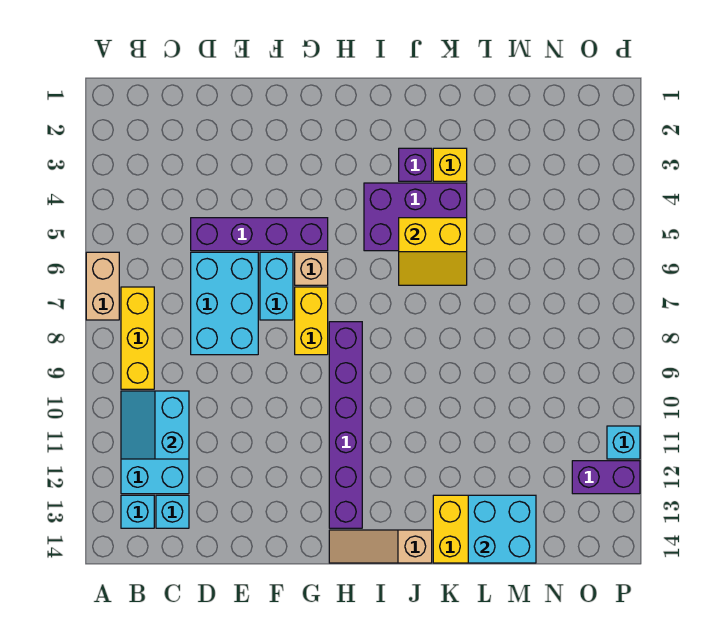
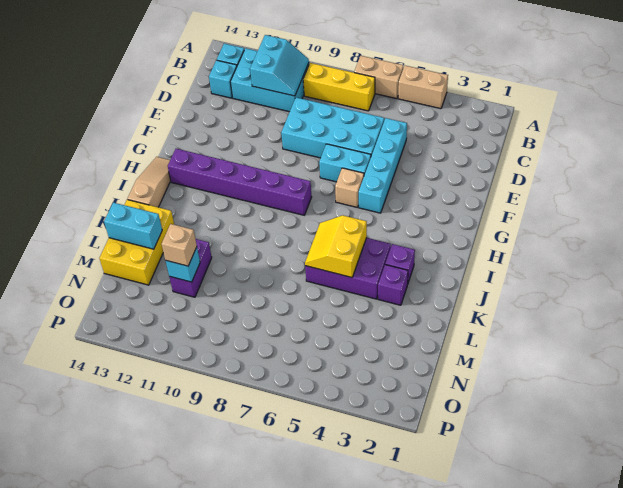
none -> tan brick A4:A5 level 1
cyan slope B10:C11 level 2 top C -> cyan slope B10:C11 level 2 top 11
purple brick D5:G5 level 1 -> cyan brick D5:G5 level 1
cyan brick D6:E8 level 1 -> cyan brick D6:E9 level 1
yellow brick G7:G8 level 1 -> none
purple brick I4:K5 level 1 -> purple brick J4:K6 level 1
yellow brick K3 level 1 -> purple brick K3 level 1
cyan brick L13:M14 level 2 -> cyan brick L13:L14 level 2
none -> tan brick M11 level 3
purple brick O12:P12 level 1 -> purple brick L11:M11 level 1
cyan brick P11 level 1 -> cyan brick M11 level 2

